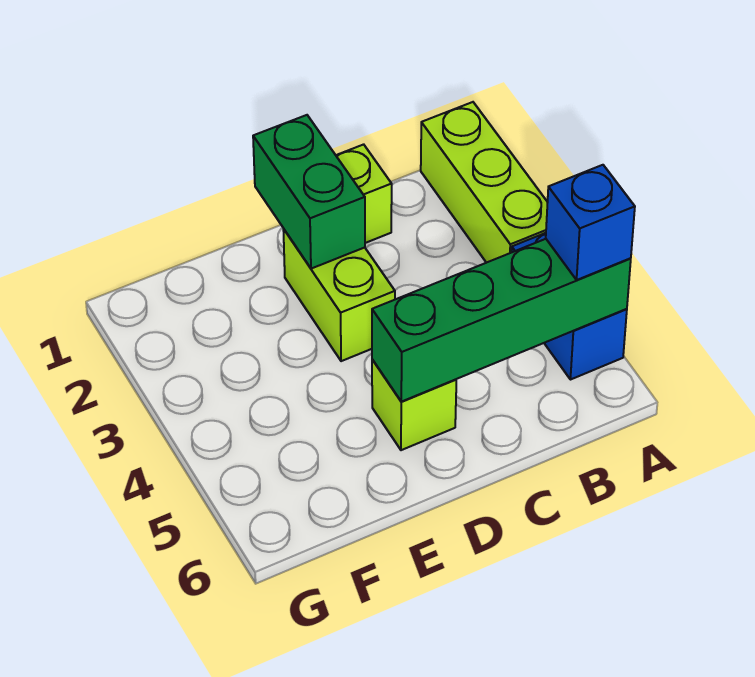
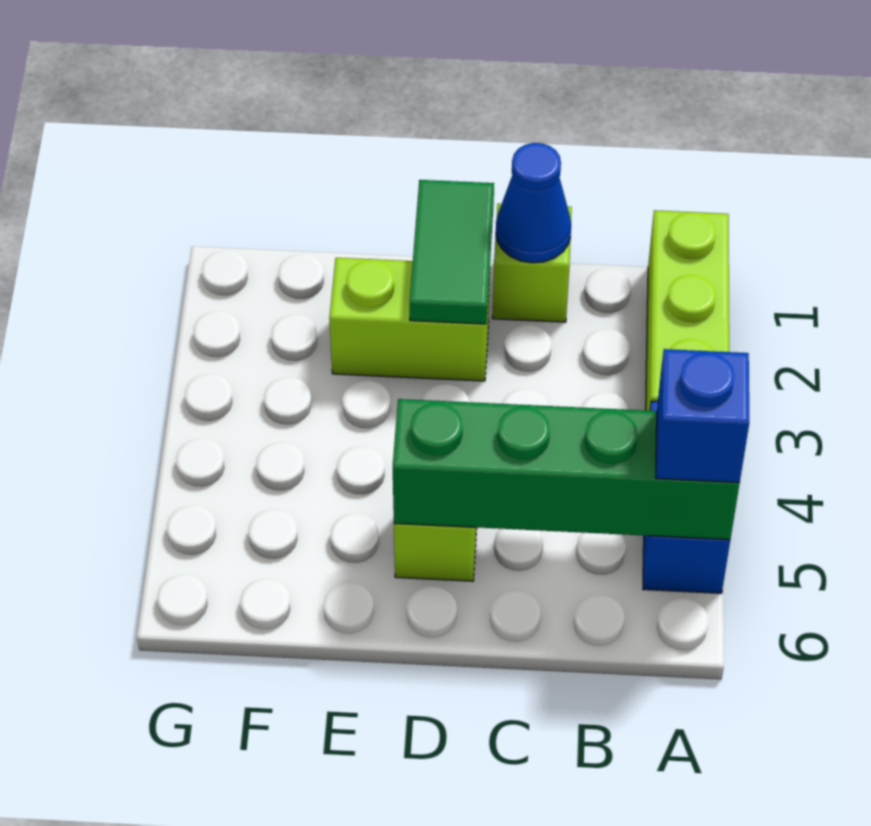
none -> blue cone C1 level 2
green brick D1:D2 level 2 -> green tile D1:D2 level 2
lime brick D2:D3 level 1 -> lime brick D2:E2 level 1

